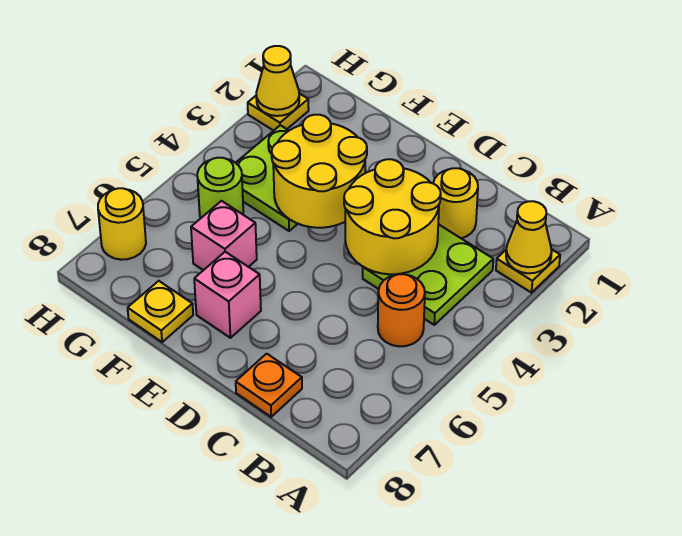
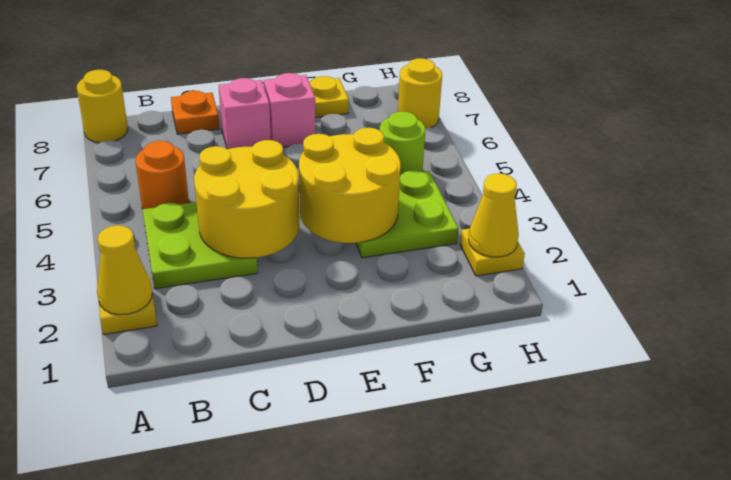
yellow round brick C2 level 1 -> yellow round brick A8 level 1
pink brick F6 level 1 -> pink brick D7 level 1

